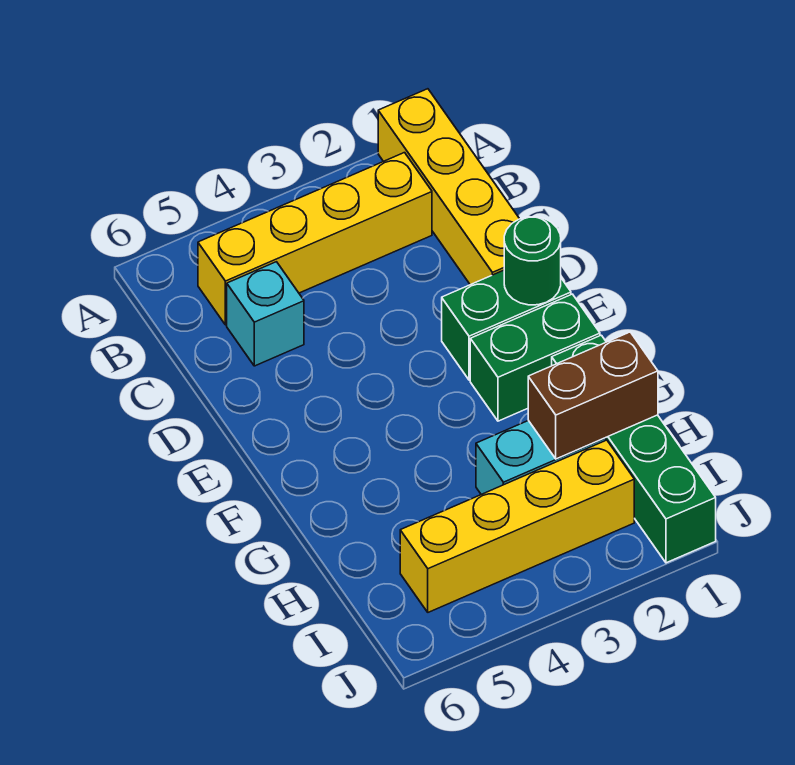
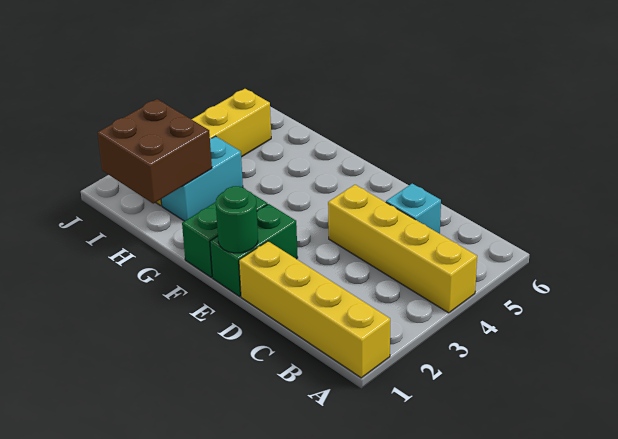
yellow brick B2:B5 level 1 -> yellow brick A4:D4 level 1
green brick G1:J1 level 1 -> none
brown brick H1:H2 level 2 -> brown brick H1:I2 level 2

